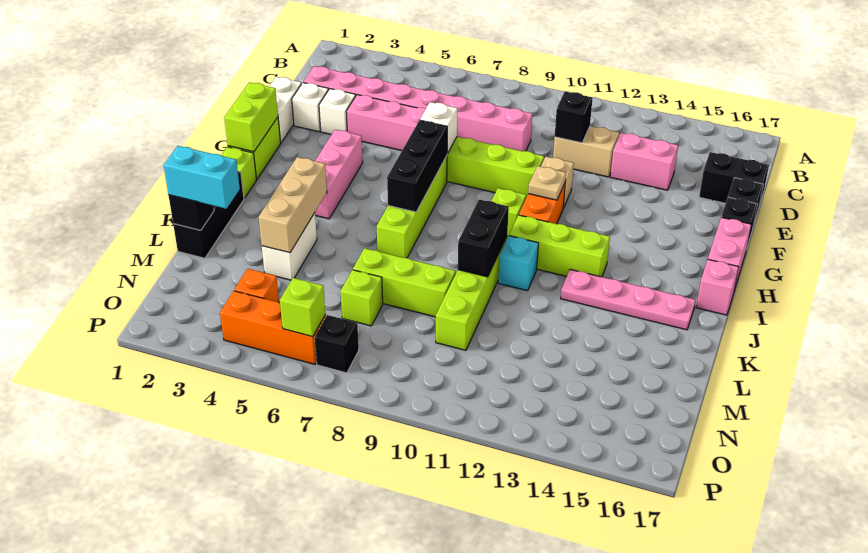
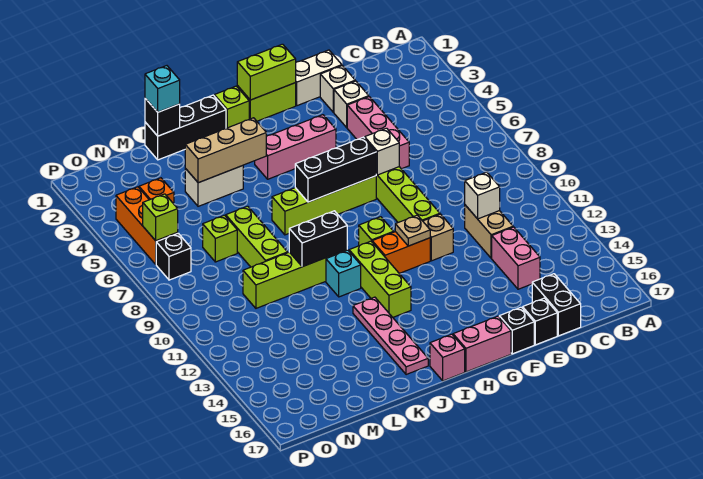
pink brick D2:D9 level 1 -> none
black brick D11 level 2 -> white brick D11 level 2
cyan brick L1:L2 level 3 -> cyan brick L1 level 3

